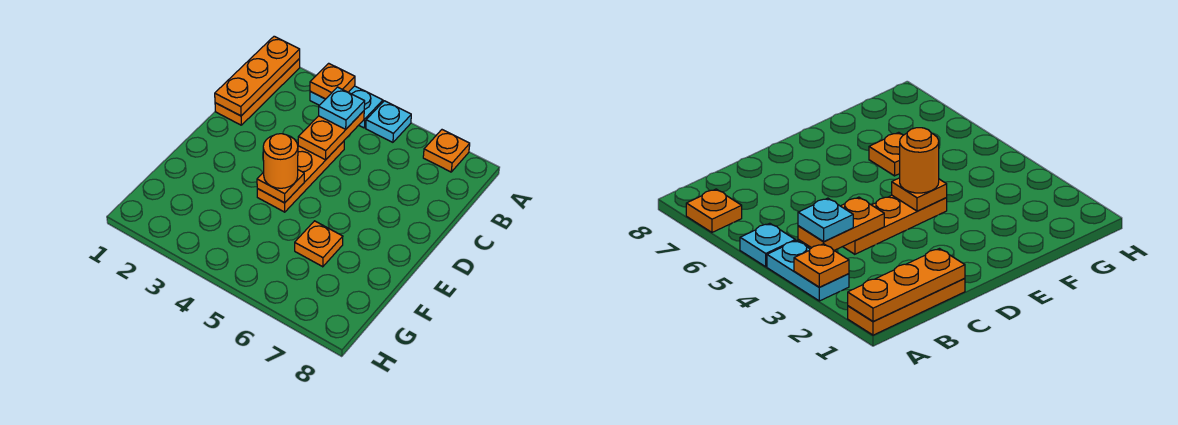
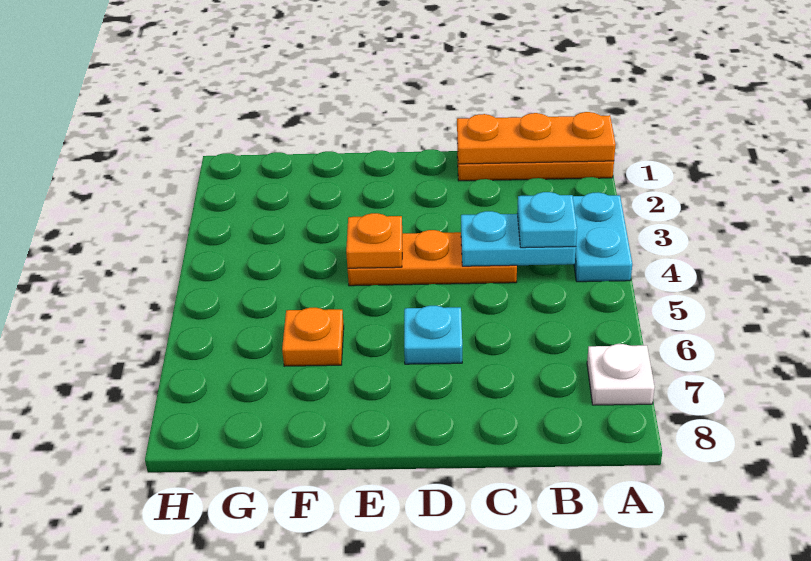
orange plate A3 level 2 -> none
cyan plate A5 level 1 -> cyan plate D6 level 1
orange plate A7 level 1 -> white plate A7 level 1
orange plate B4:C4 level 2 -> cyan plate B4:C4 level 2
orange round brick E4 level 3 -> none

